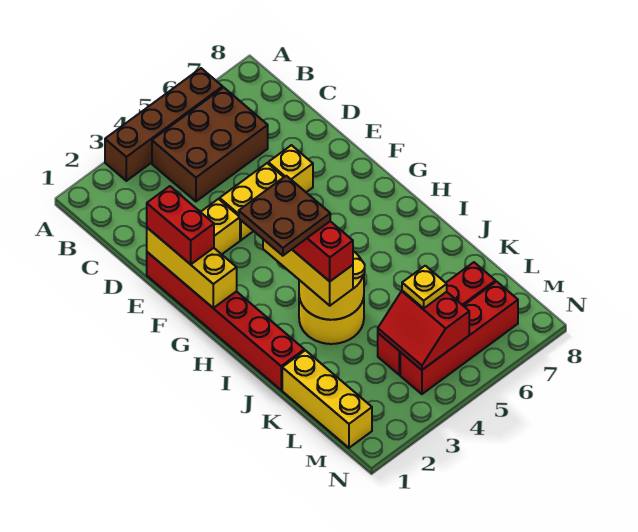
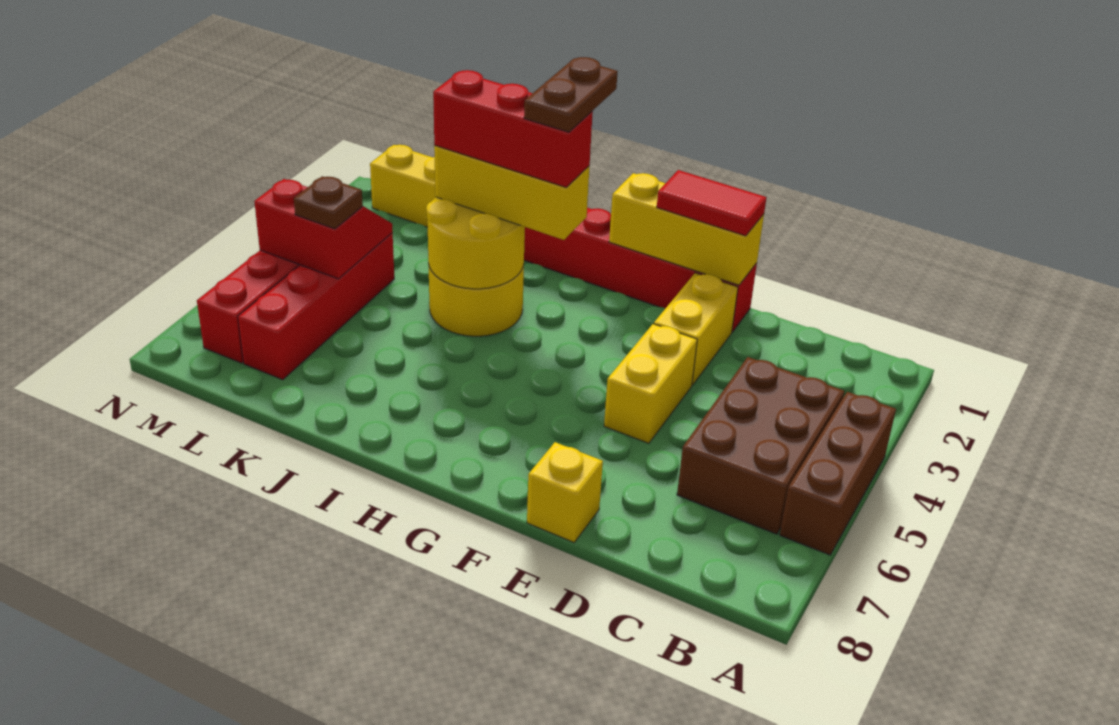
brown brick A3:A6 level 1 -> brown brick A4:A6 level 1
red brick E1:F1 level 3 -> red tile E1:F1 level 3
yellow brick E6 level 1 -> yellow brick E8 level 1
brown plate H2:I3 level 5 -> brown plate H2:H3 level 5
yellow plate L5 level 3 -> brown plate L5 level 3

